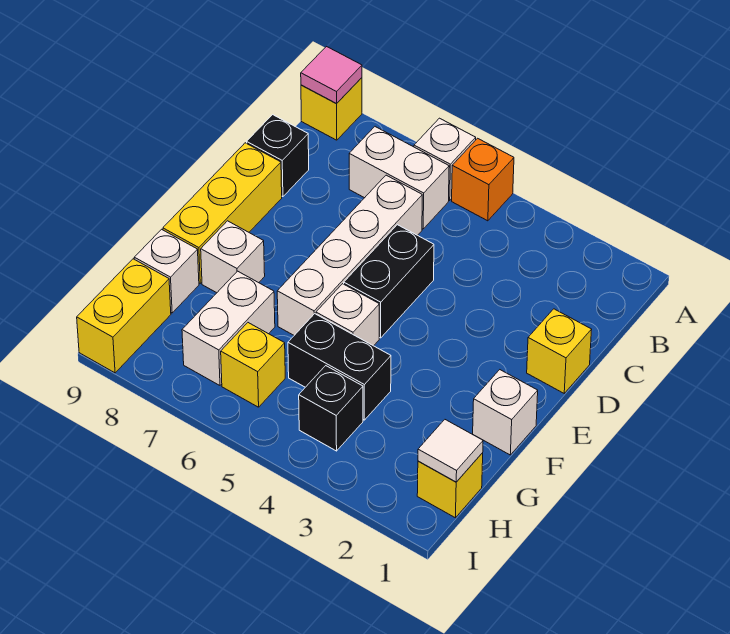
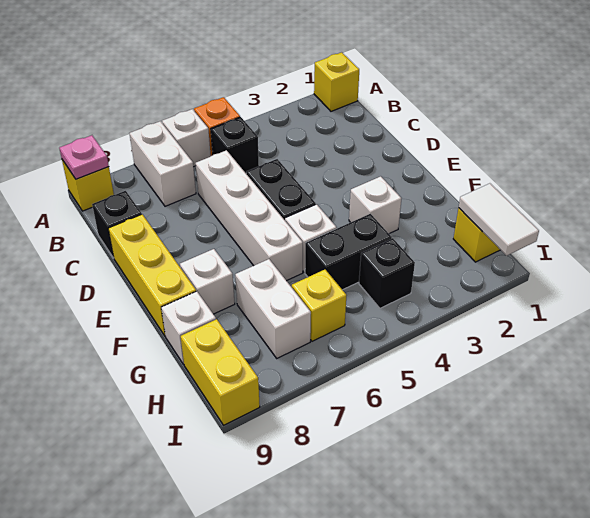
pink tile A9 level 2 -> pink plate A9 level 2
none -> black brick B5 level 1
white brick B6:B7 level 1 -> white brick A7:B7 level 1
yellow brick D1 level 1 -> yellow brick A1 level 1
white brick F1 level 1 -> white brick F3 level 1
white tile H1 level 2 -> white tile H1:I1 level 2

